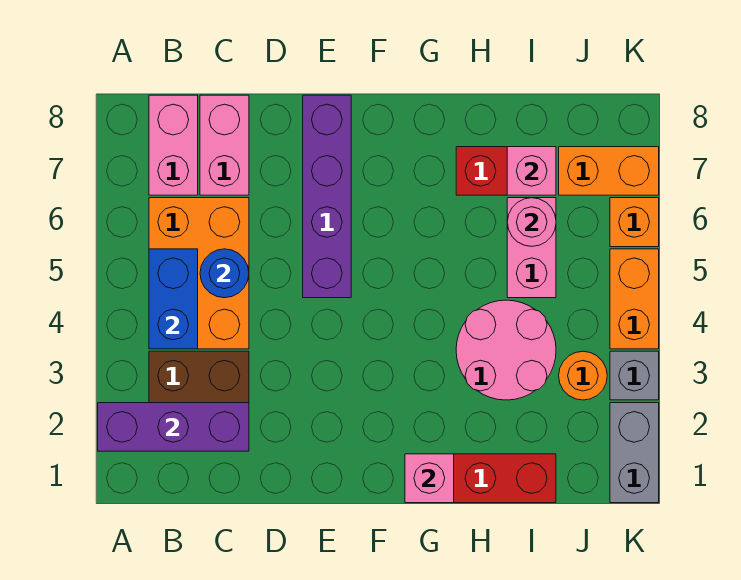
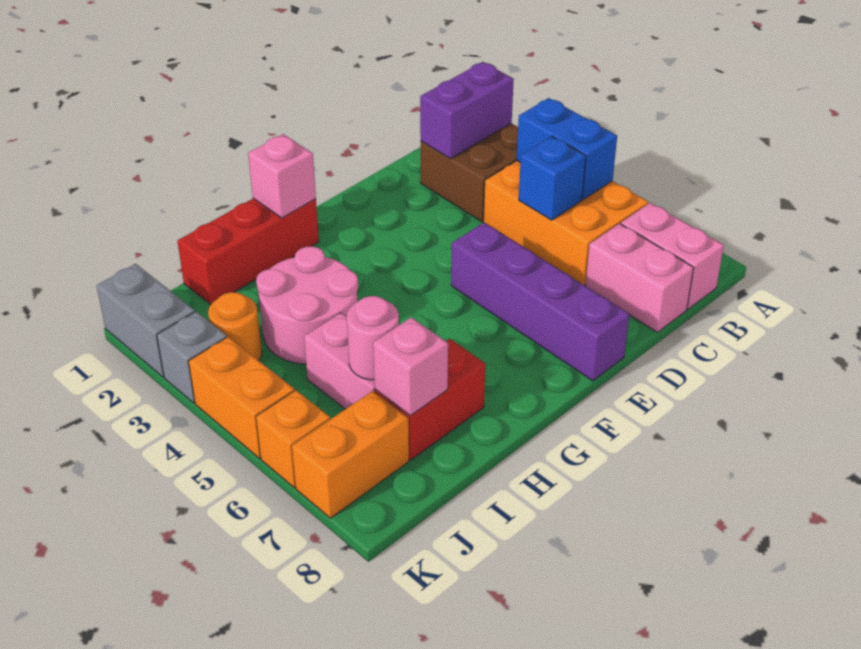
purple brick A2:C2 level 2 -> purple brick B2:C2 level 2
blue round brick C5 level 2 -> blue brick C5 level 2

